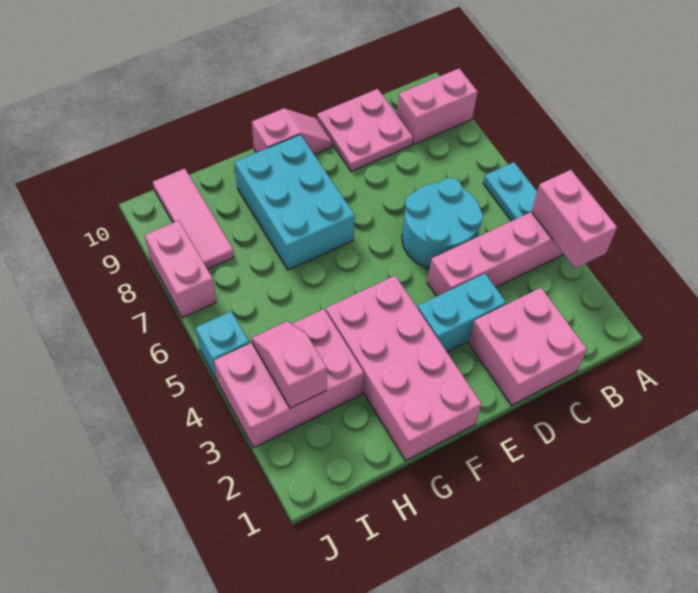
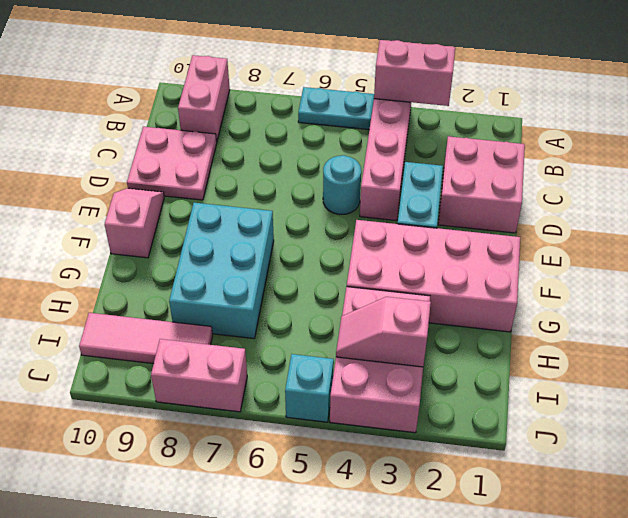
cyan round brick C5:D6 level 1 -> cyan round brick D5 level 1
cyan brick F7:G9 level 1 -> cyan brick F7:H8 level 1

